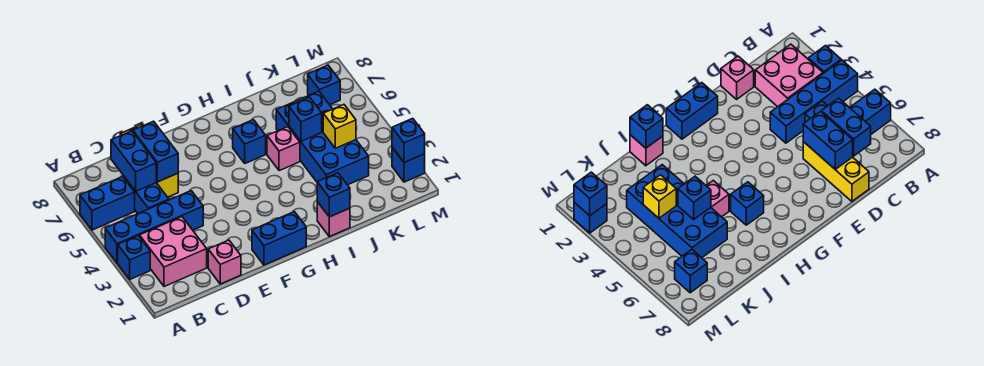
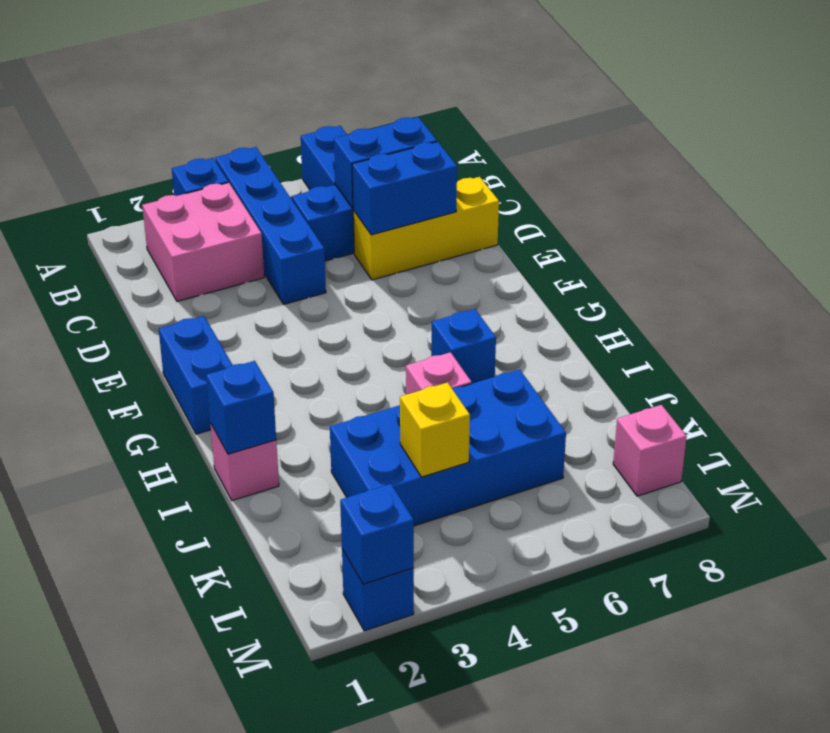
pink brick D1 level 1 -> pink brick L8 level 1
blue brick J5 level 2 -> none
blue brick L7 level 1 -> none

